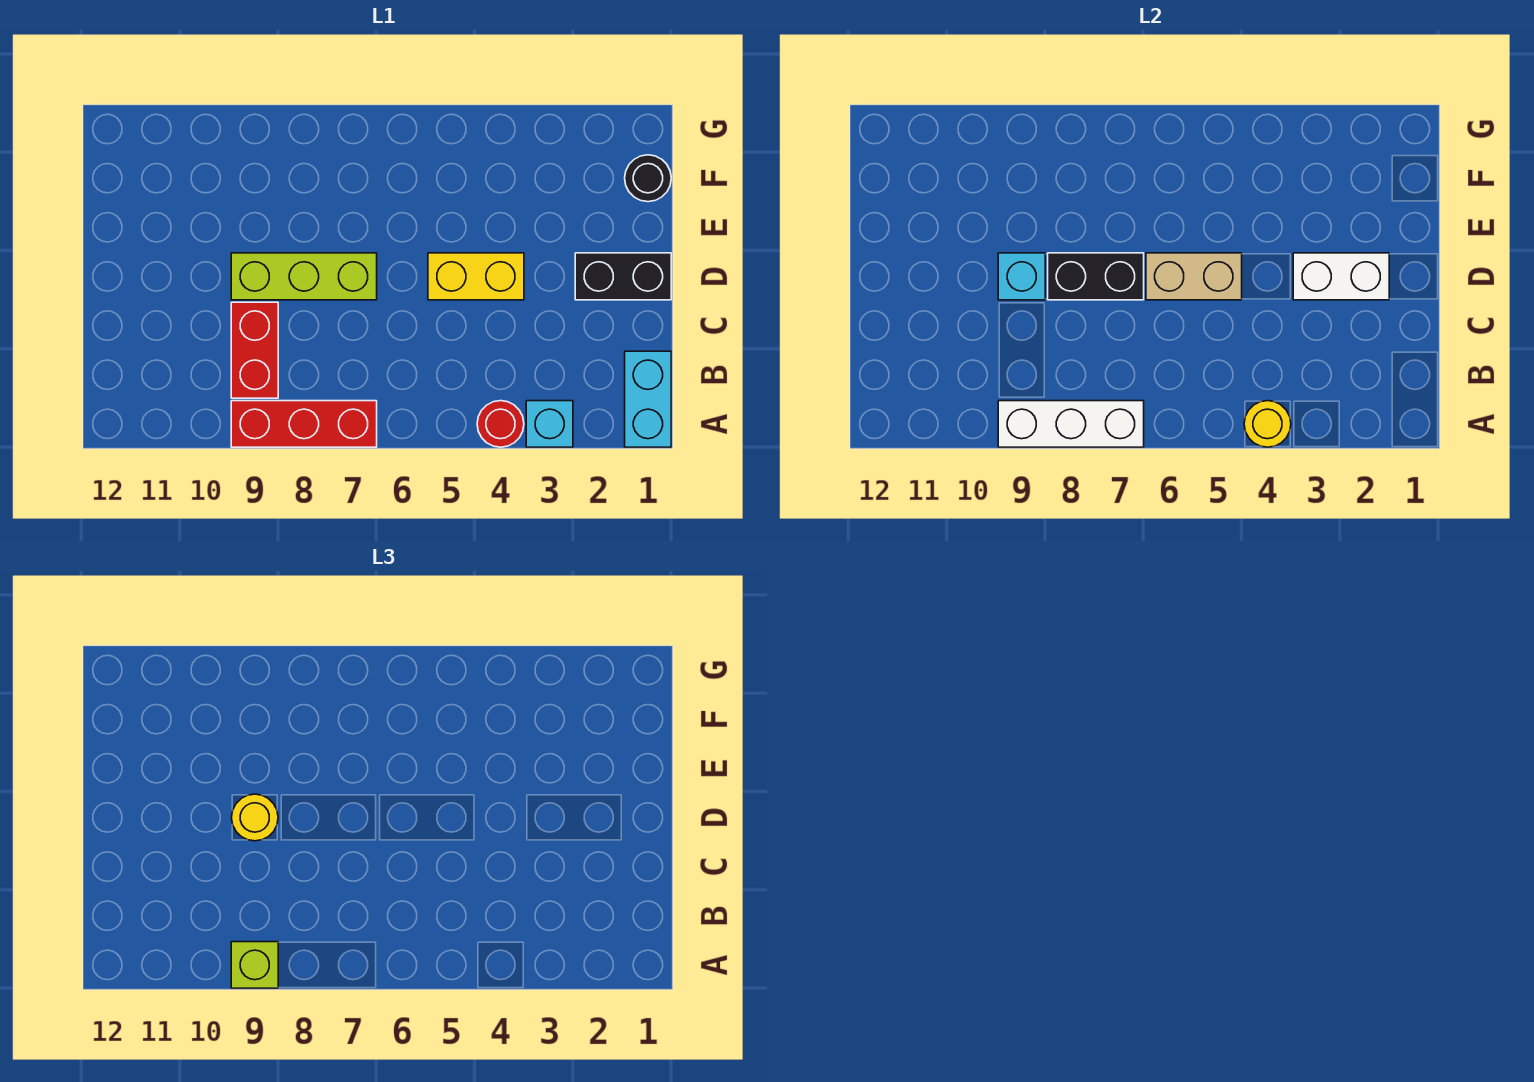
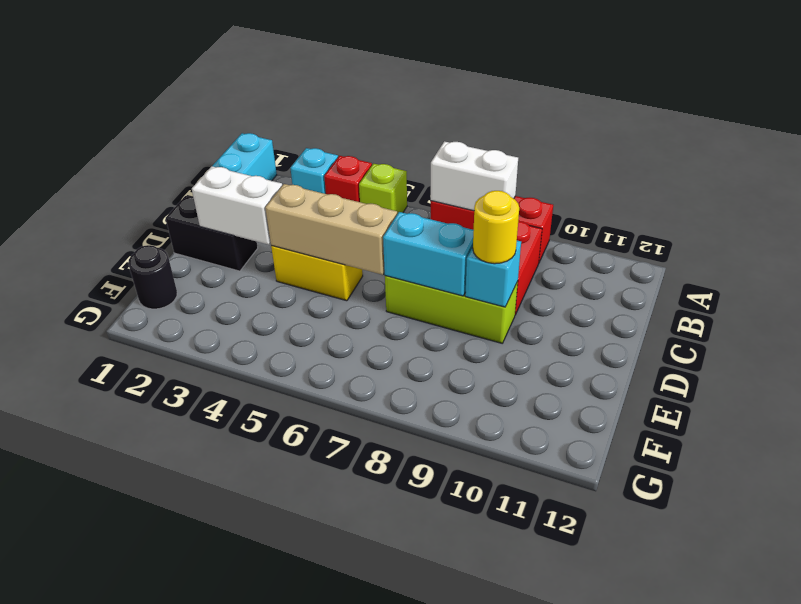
red round brick A4 level 1 -> red brick A4 level 1
yellow round brick A4 level 2 -> none
white brick A7:A9 level 2 -> white brick A7:A8 level 2
lime brick A9 level 3 -> lime brick A5 level 1
tan brick D5:D6 level 2 -> tan brick D4:D6 level 2
black brick D7:D8 level 2 -> cyan brick D7:D8 level 2

